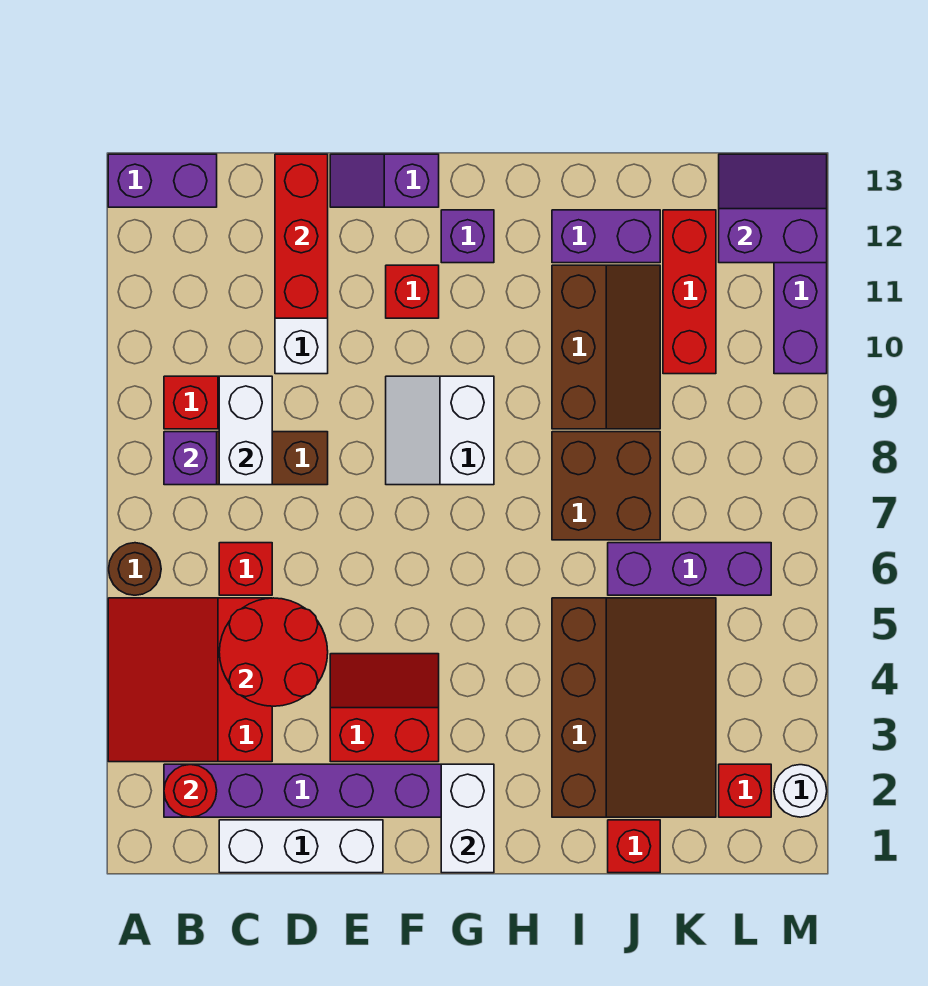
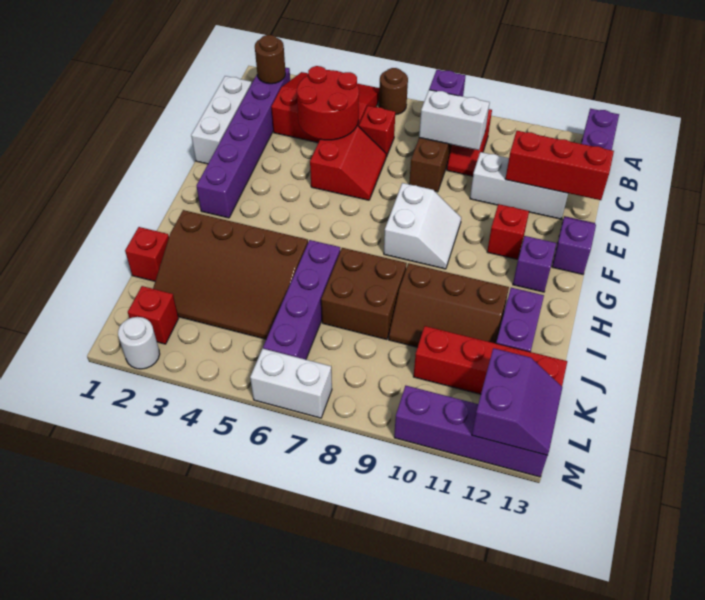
red round brick B2 level 2 -> brown round brick B2 level 2
red slope E3:F4 level 1 top 3 -> red slope D5:E6 level 1 top 5
white slope F8:G9 level 1 top G -> white slope F8:G9 level 1 top 8
white brick G1:G2 level 2 -> white brick M6:M7 level 1
purple brick J6:L6 level 1 -> purple brick I6:L6 level 1
red brick K10:K12 level 1 -> red brick K10:K13 level 1

